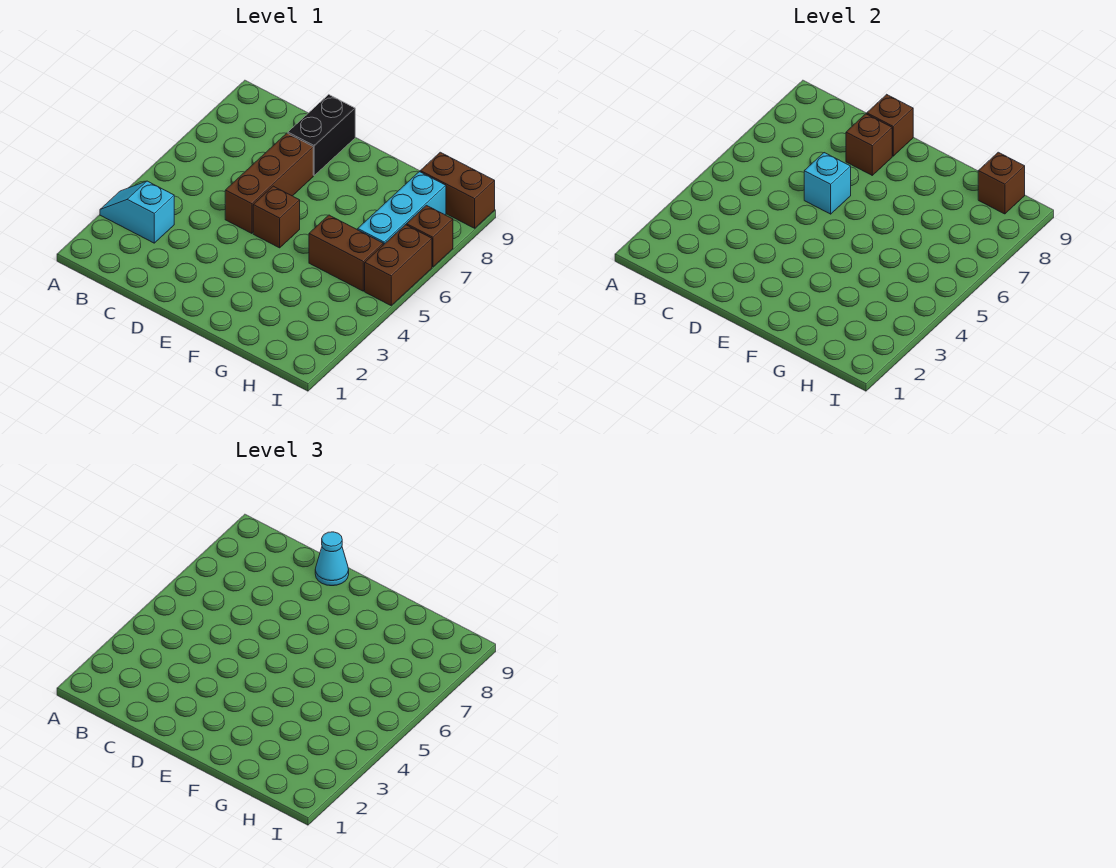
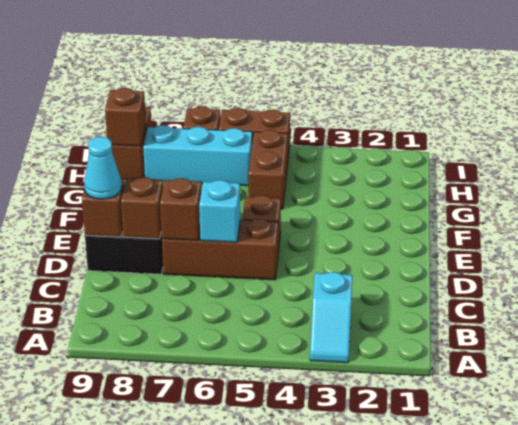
none -> brown brick D7 level 2

